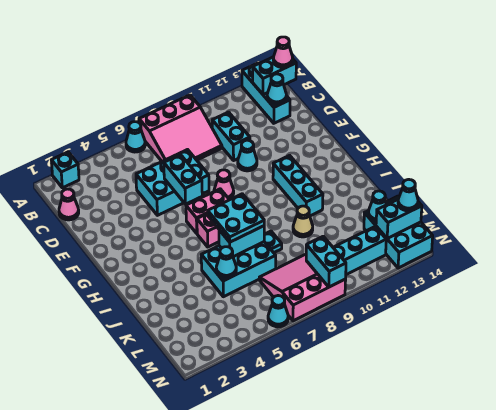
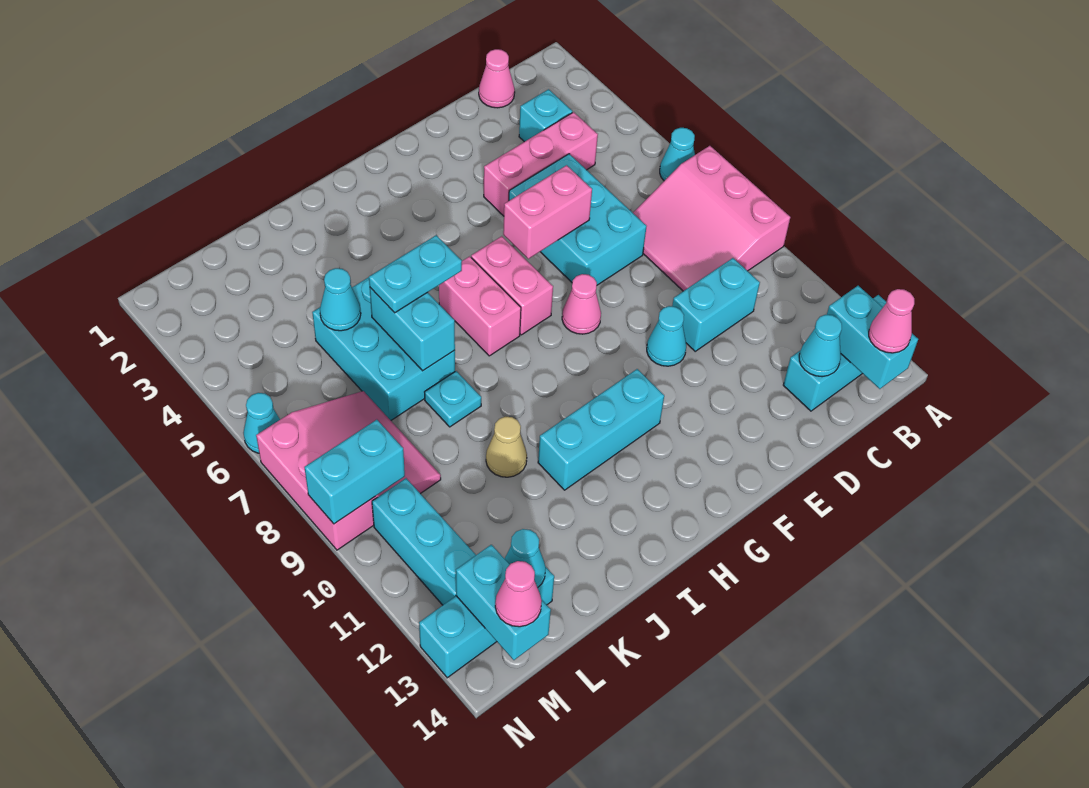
cyan brick A2 level 1 -> cyan brick C3 level 1
none -> pink brick C4:E4 level 1
cyan brick E6:F6 level 2 -> pink brick E6:F6 level 2
cyan plate I6:J7 level 3 -> cyan plate I6:J6 level 3
cyan brick L13:N14 level 1 -> cyan brick L13:N13 level 1
cyan cone M14 level 3 -> pink cone M14 level 3

